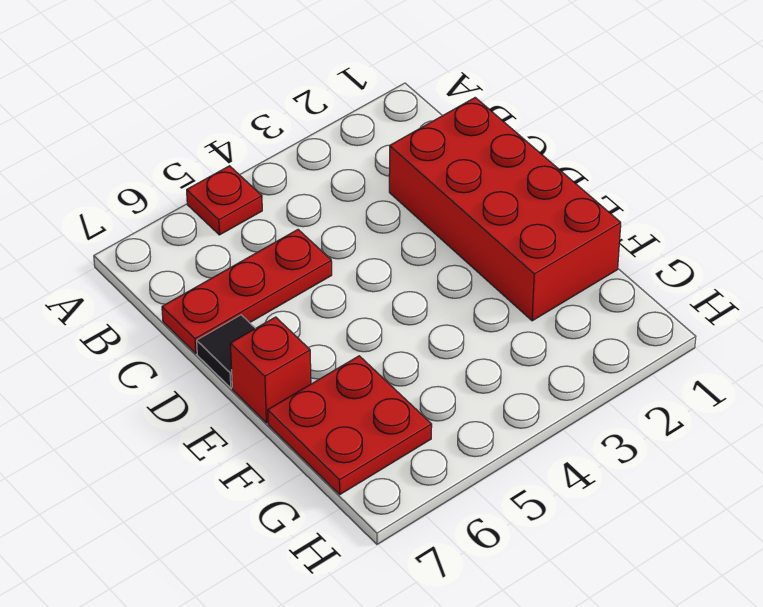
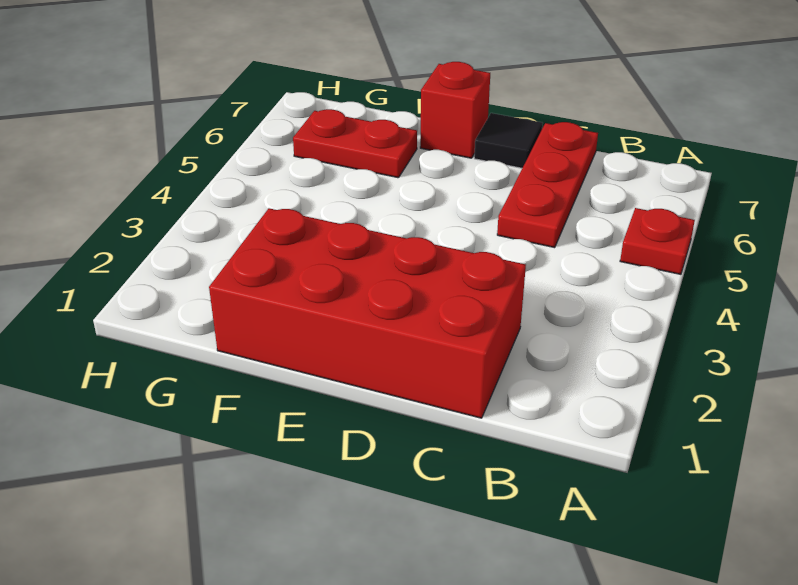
red plate F6:G7 level 1 -> red plate F6:G6 level 1

